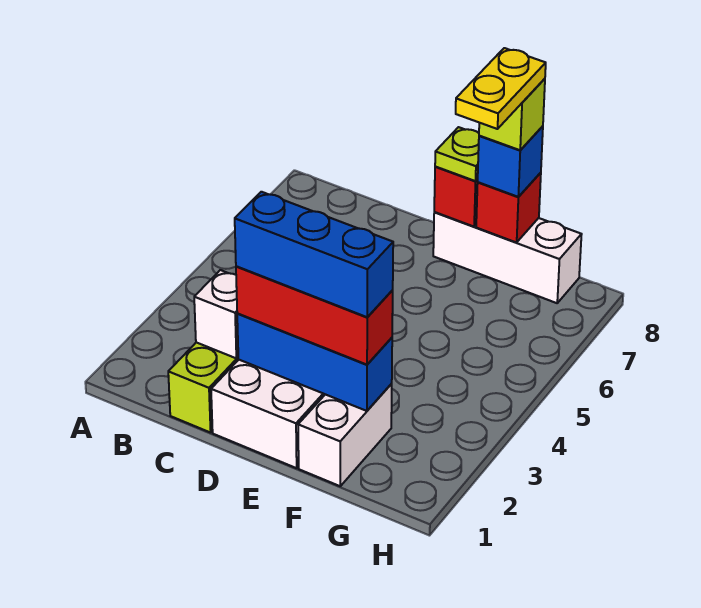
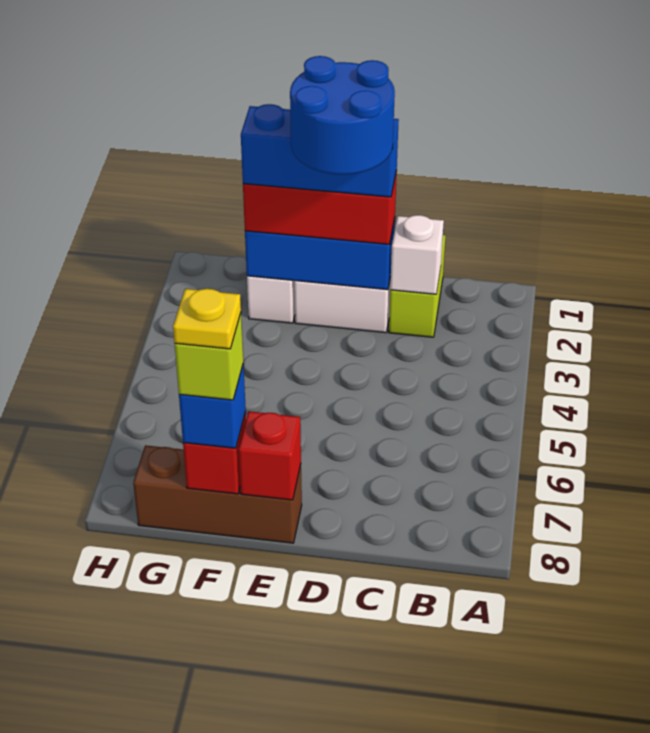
none -> blue round brick D2:E3 level 5
white brick E8:G8 level 1 -> brown brick E8:G8 level 1
lime plate E8 level 3 -> none
yellow plate F7:F8 level 5 -> yellow plate F8 level 5

